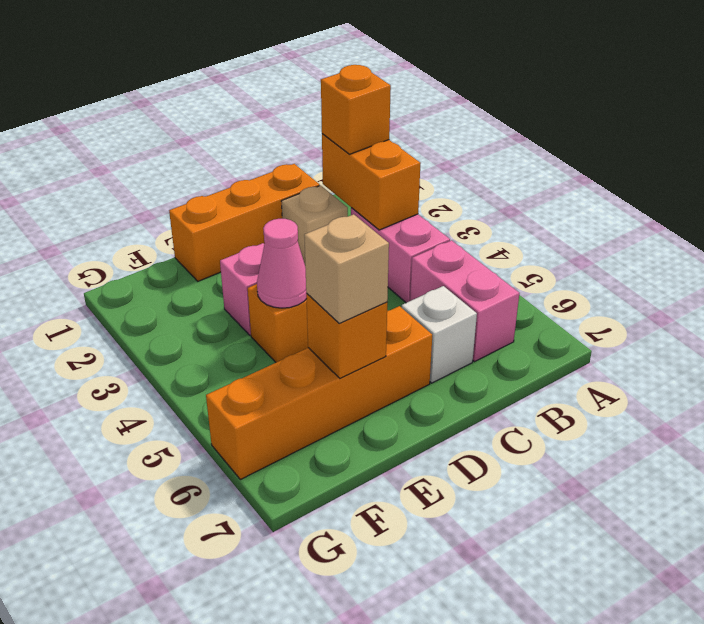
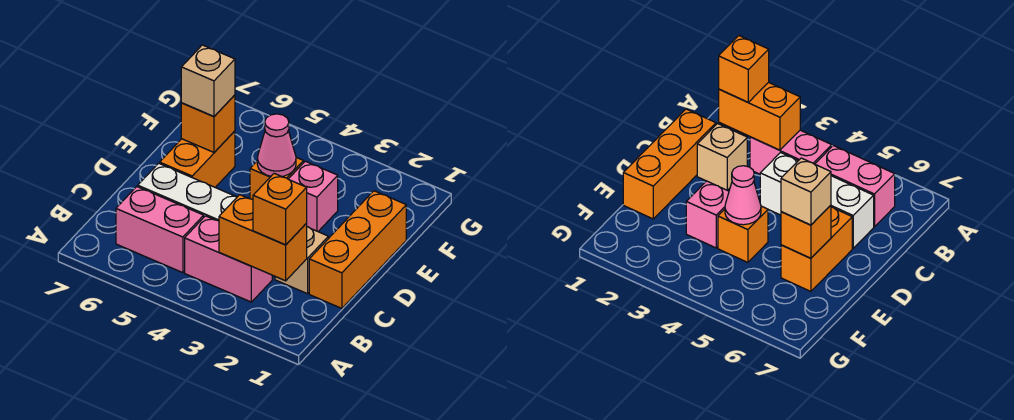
white brick C6 level 1 -> white brick C4:C6 level 1
orange brick D6:G6 level 1 -> orange brick D6:E6 level 1

